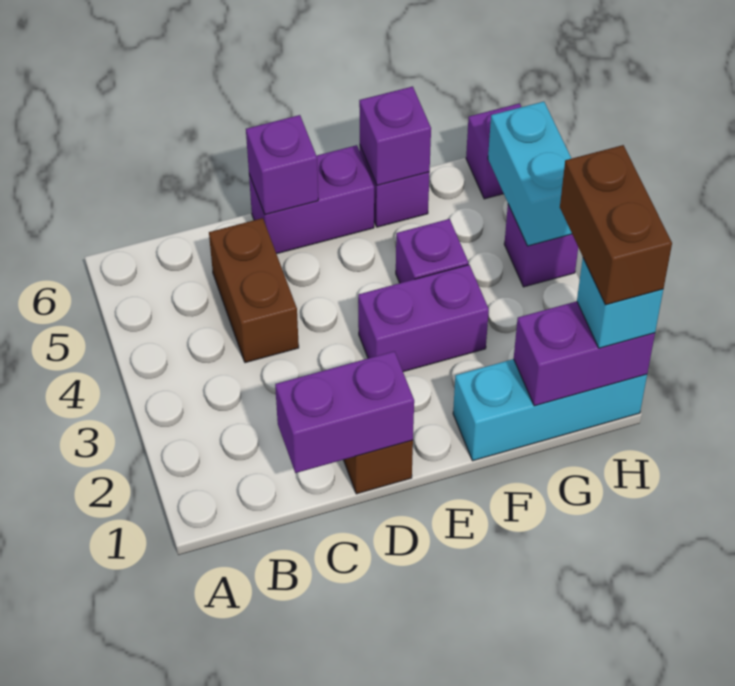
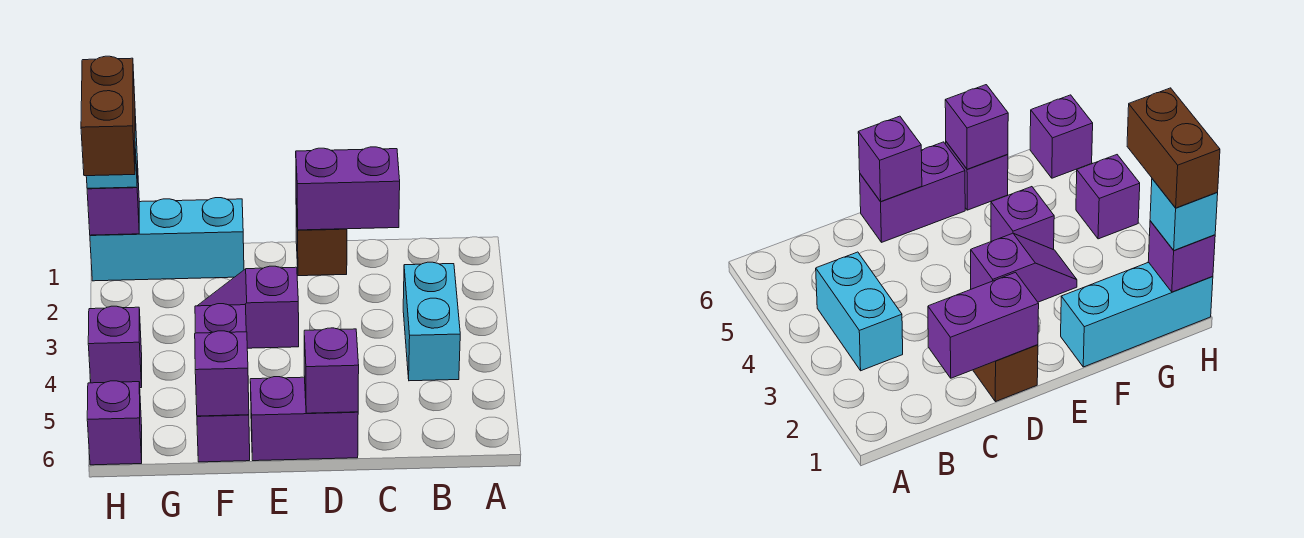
brown brick C4:C5 level 1 -> none
purple brick E3:F3 level 1 -> purple slope E3:F3 level 1 top E
purple brick G1:H1 level 2 -> purple brick H1 level 2
cyan brick H4:H5 level 2 -> cyan brick B3:B4 level 1

